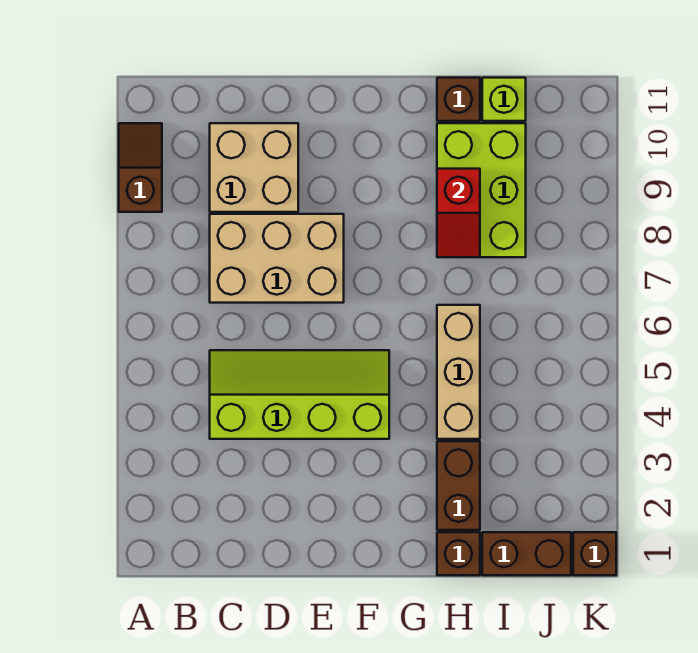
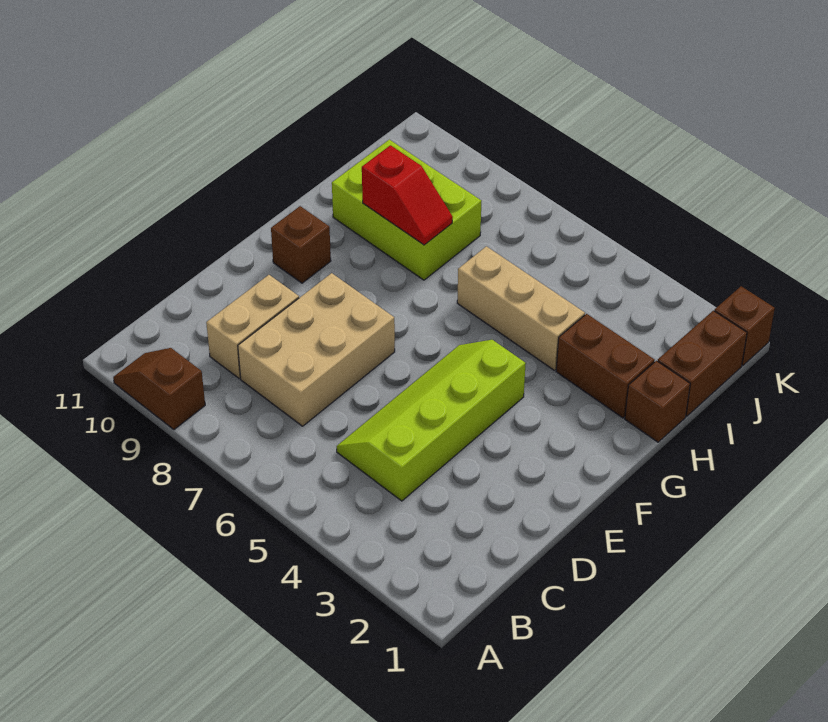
tan brick C9:D10 level 1 -> tan brick C9:D9 level 1
brown brick H11 level 1 -> brown brick F10 level 1
lime brick I11 level 1 -> none

